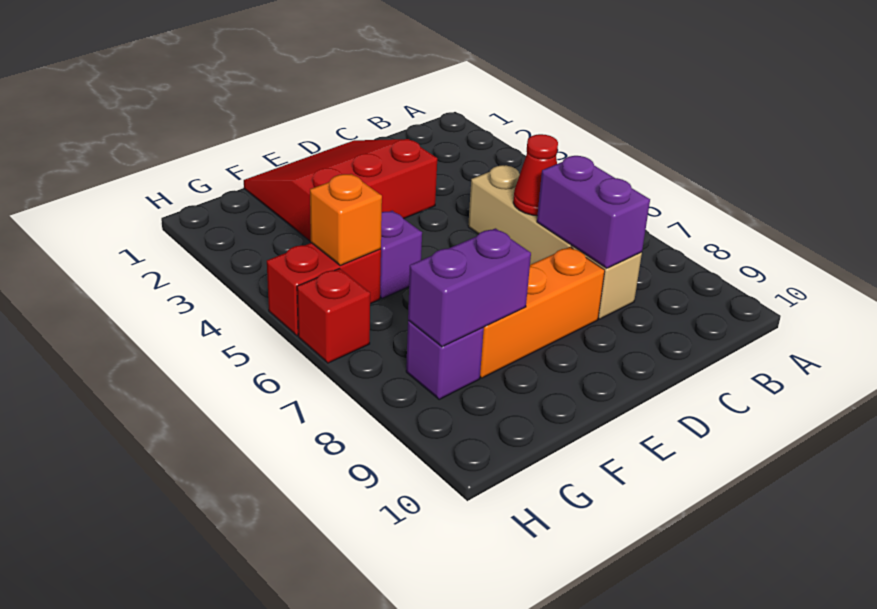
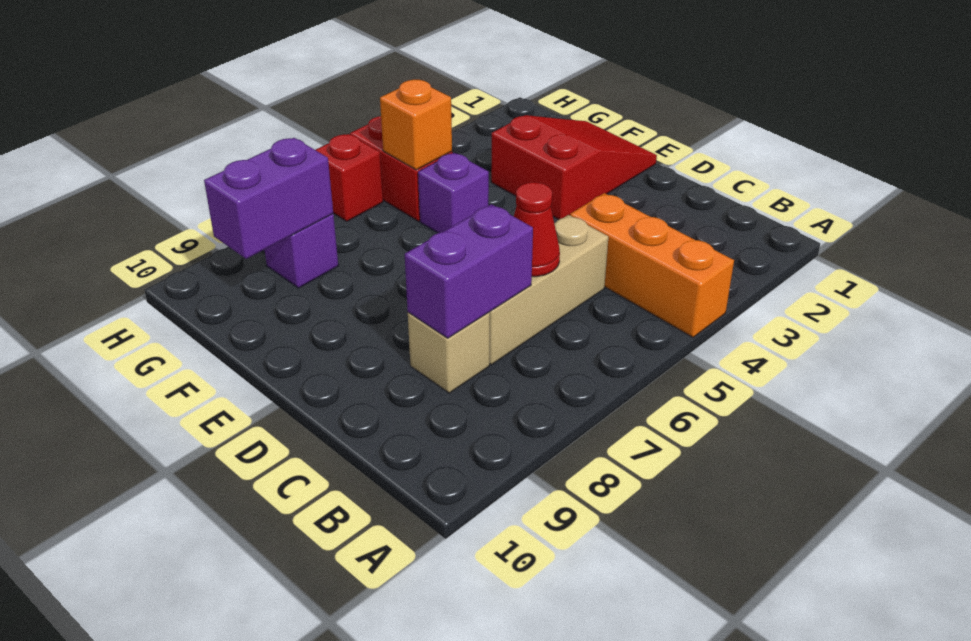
red slope D1:F3 level 1 top 3 -> red slope E1:F3 level 1 top 3
orange brick D8:F8 level 1 -> orange brick A4:C4 level 1
purple brick F8:G8 level 2 -> purple brick G8:G9 level 2

